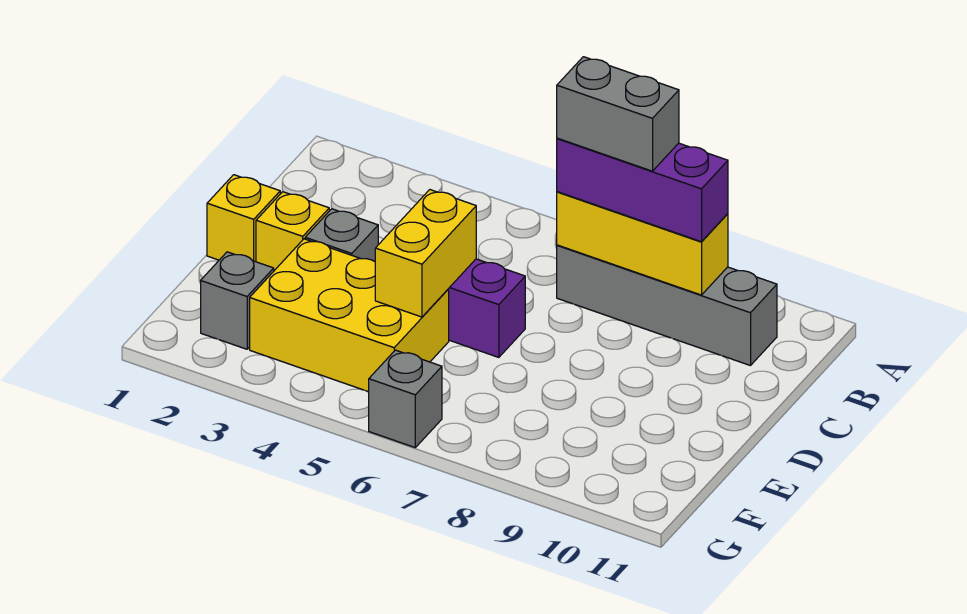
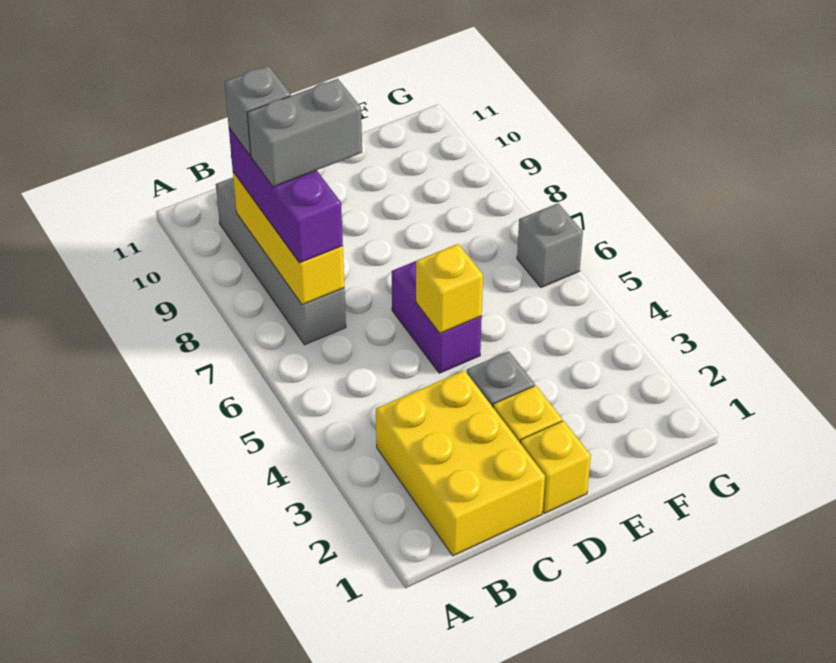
grey brick B7:B8 level 4 -> grey brick B8:C8 level 4
yellow brick D5:E5 level 2 -> yellow brick D5 level 2
yellow brick E3:F5 level 1 -> yellow brick B1:C3 level 1
grey brick F2 level 1 -> grey brick B9 level 4

